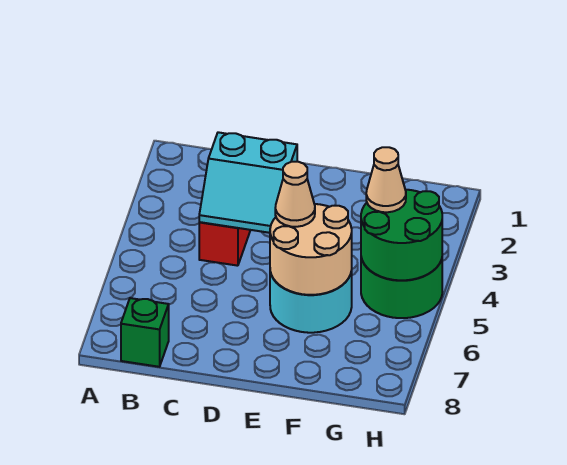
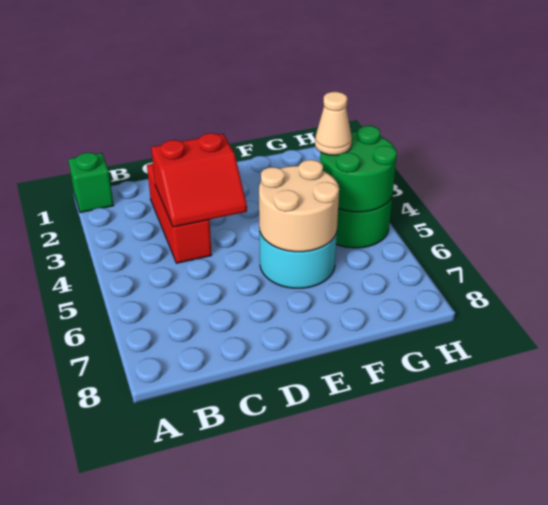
green brick B8 level 1 -> green brick A1 level 1
cyan slope C3:D4 level 2 top 3 -> red slope C3:D4 level 2 top 3
tan cone E5 level 3 -> none

